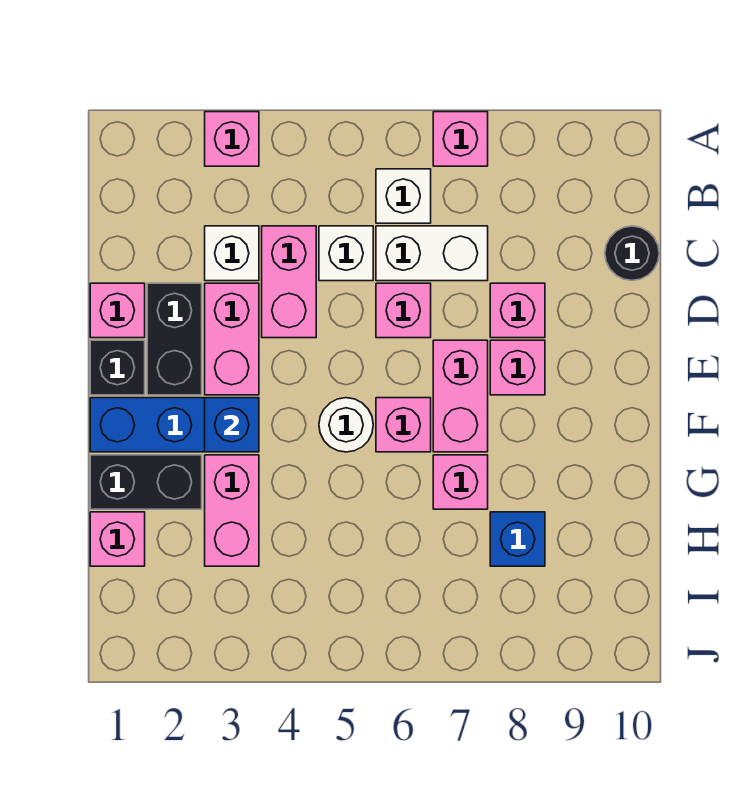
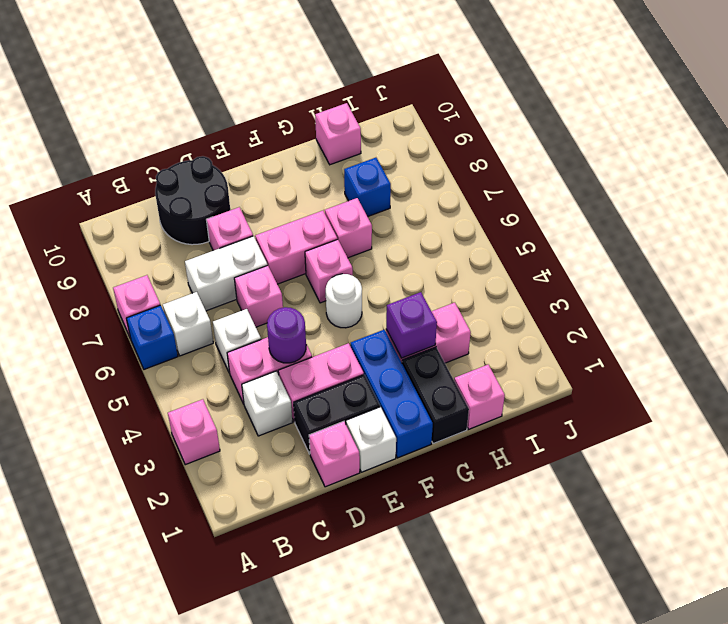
white brick C6:C7 level 1 -> white brick C7:D7 level 1
black round brick C10 level 1 -> black round brick C9:D10 level 1
none -> purple round brick D4 level 2
black brick E1 level 1 -> white brick E1 level 1
pink brick E8 level 1 -> pink brick H10 level 1
blue brick F3 level 2 -> blue brick A6 level 1
none -> purple brick G3 level 2

